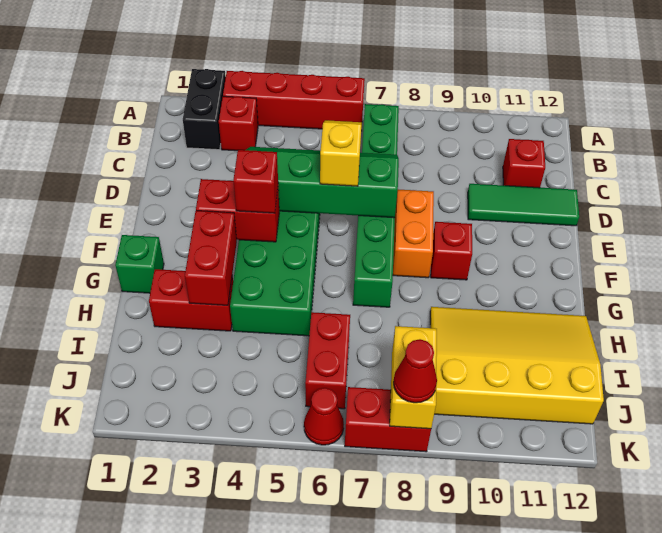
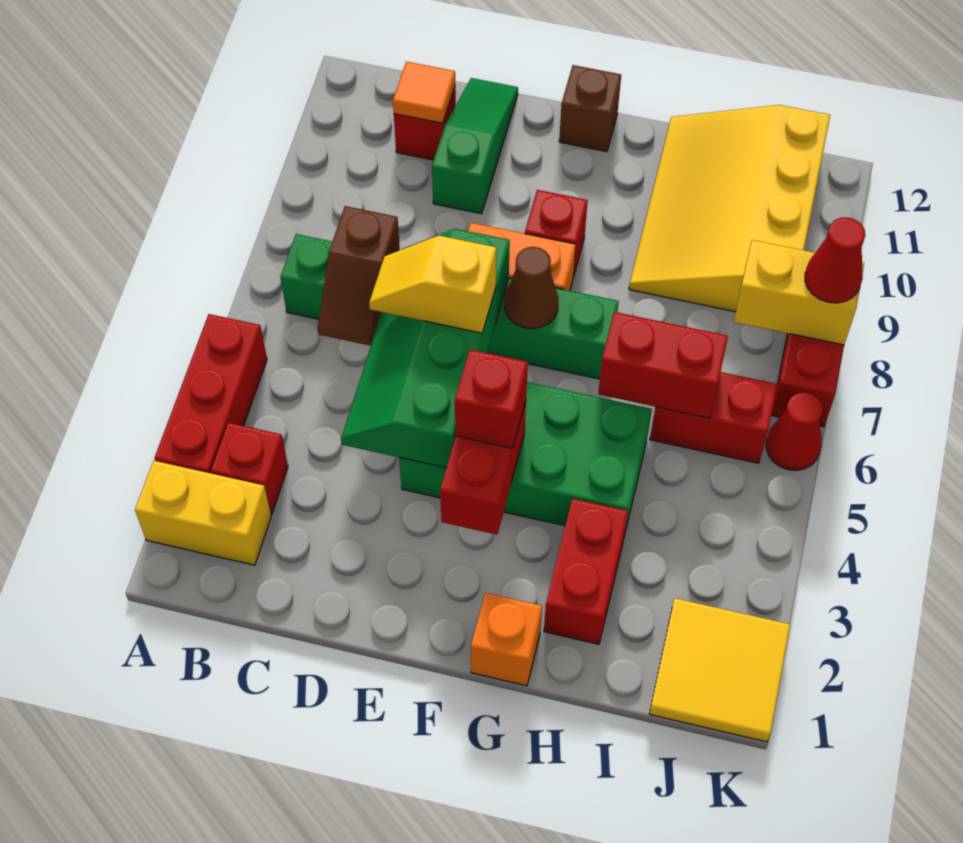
black brick A2:B2 level 1 -> yellow brick A2:B2 level 1
red brick A3:A6 level 1 -> red brick A3:A5 level 1
none -> brown slope C6:C7 level 2 top 7
none -> orange tile C11 level 2
green tile D10:D12 level 1 -> green slope D10:D12 level 1 top 10
none -> brown cone F7 level 2
none -> brown brick F12 level 1
green brick G1 level 1 -> orange brick G1 level 1
red brick G3:H3 level 2 -> red brick H6:I6 level 2
none -> yellow tile J1:K2 level 1

